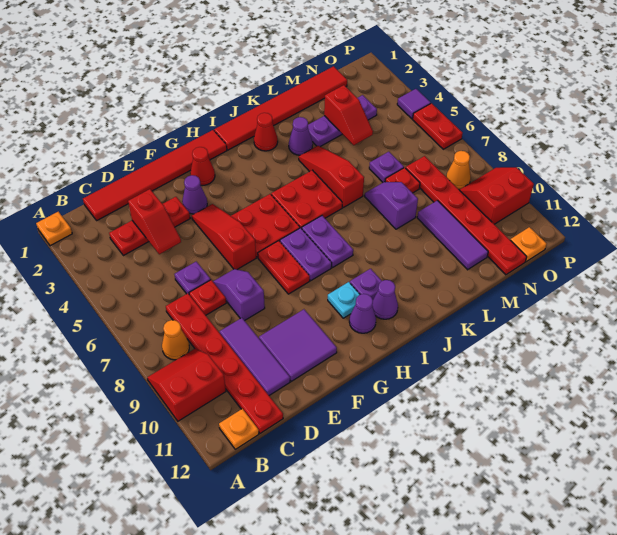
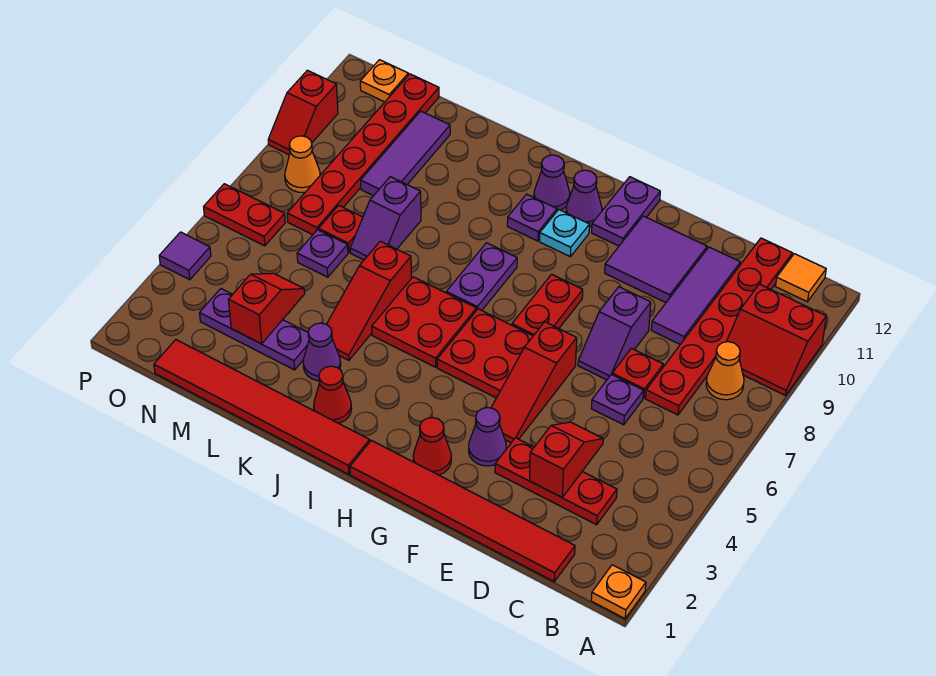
orange plate B12 level 1 -> orange tile B12 level 1
purple plate H7:H8 level 1 -> purple plate G11:G12 level 1
red slope O9:P10 level 1 top 10 -> red slope P9:P10 level 1 top 10
red plate P5:P6 level 1 -> red plate O6:P6 level 1

